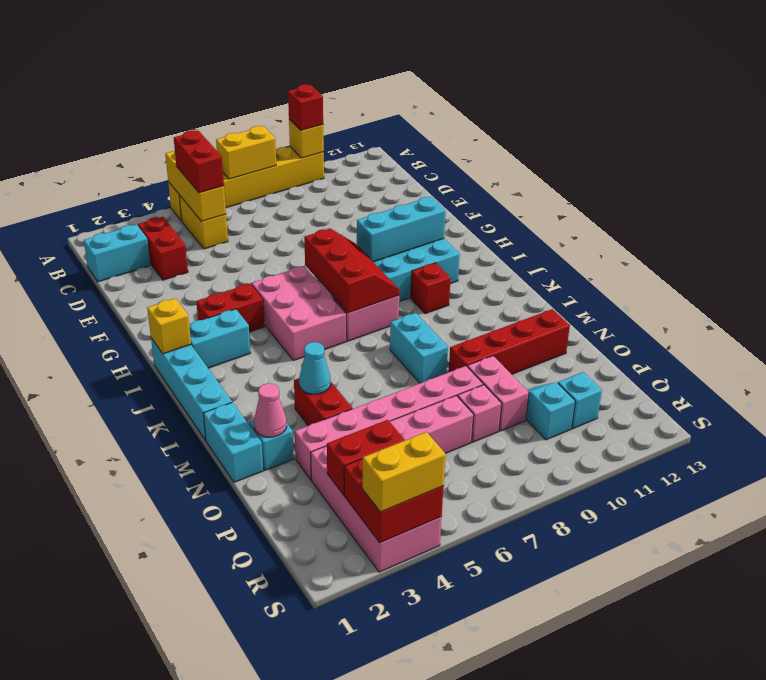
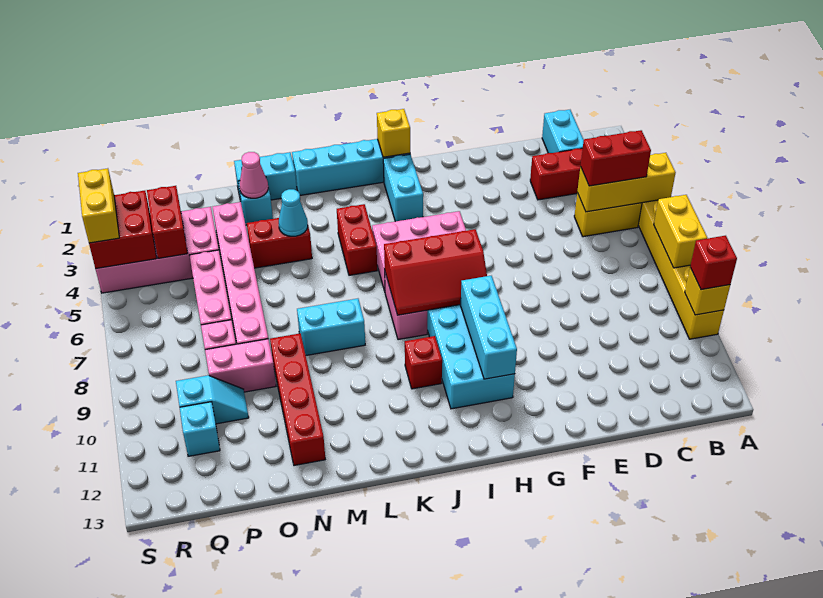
red brick H3:H4 level 1 -> red brick K4:K5 level 1

